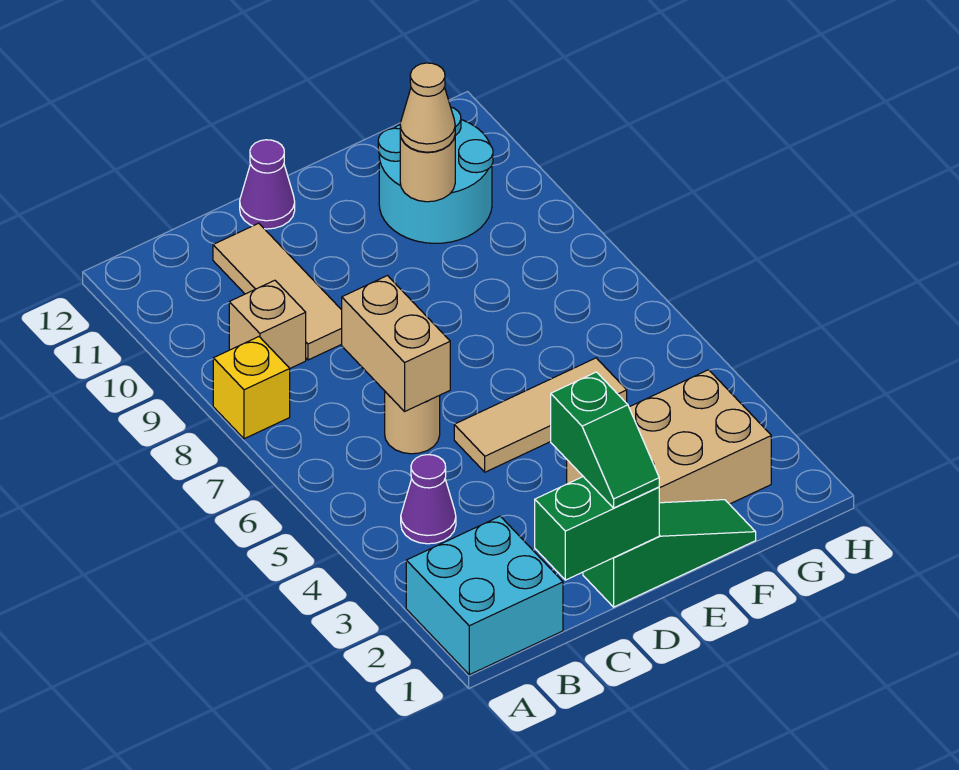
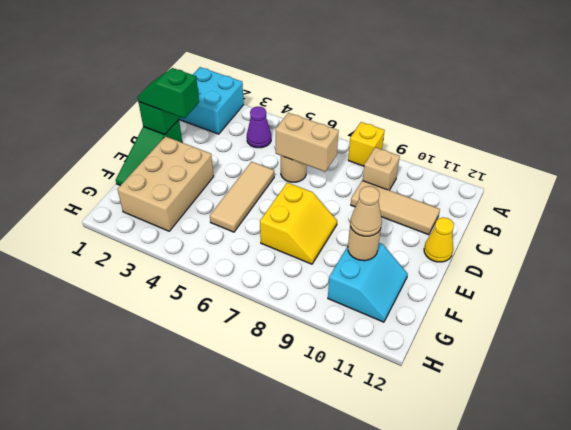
purple cone D12 level 1 -> yellow cone D12 level 1
none -> yellow slope E7:F8 level 1 top 7
cyan round brick F10:G11 level 1 -> cyan slope F10:G11 level 1 top 10

